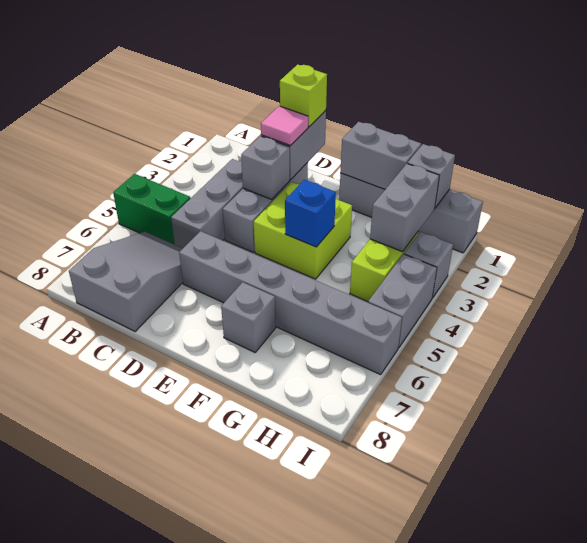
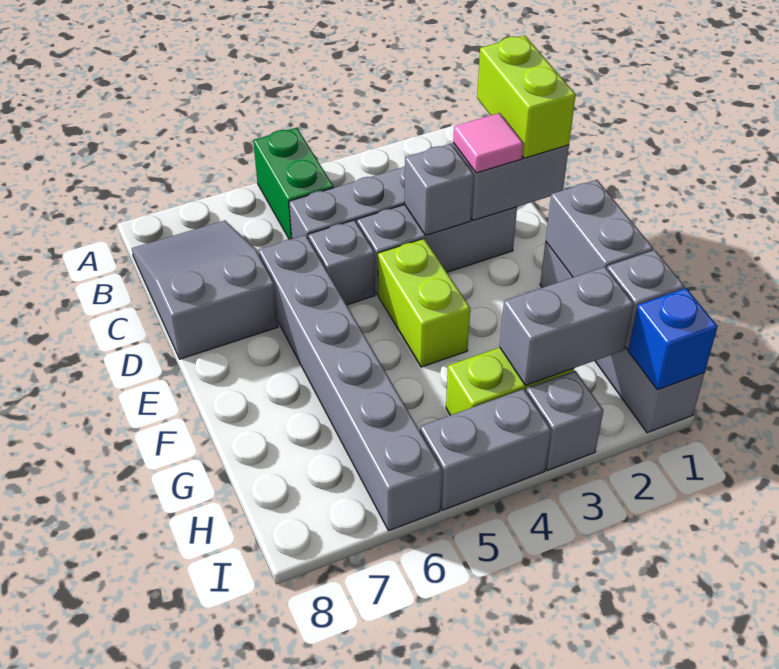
grey slope B6:C8 level 1 top 8 -> grey slope B7:D8 level 1 top D
lime brick D1 level 3 -> lime brick C1:D1 level 3
lime brick E3:F4 level 1 -> lime brick E4:F4 level 1
blue brick F4 level 2 -> blue brick I1 level 2
grey brick F7 level 1 -> grey brick D5 level 1

